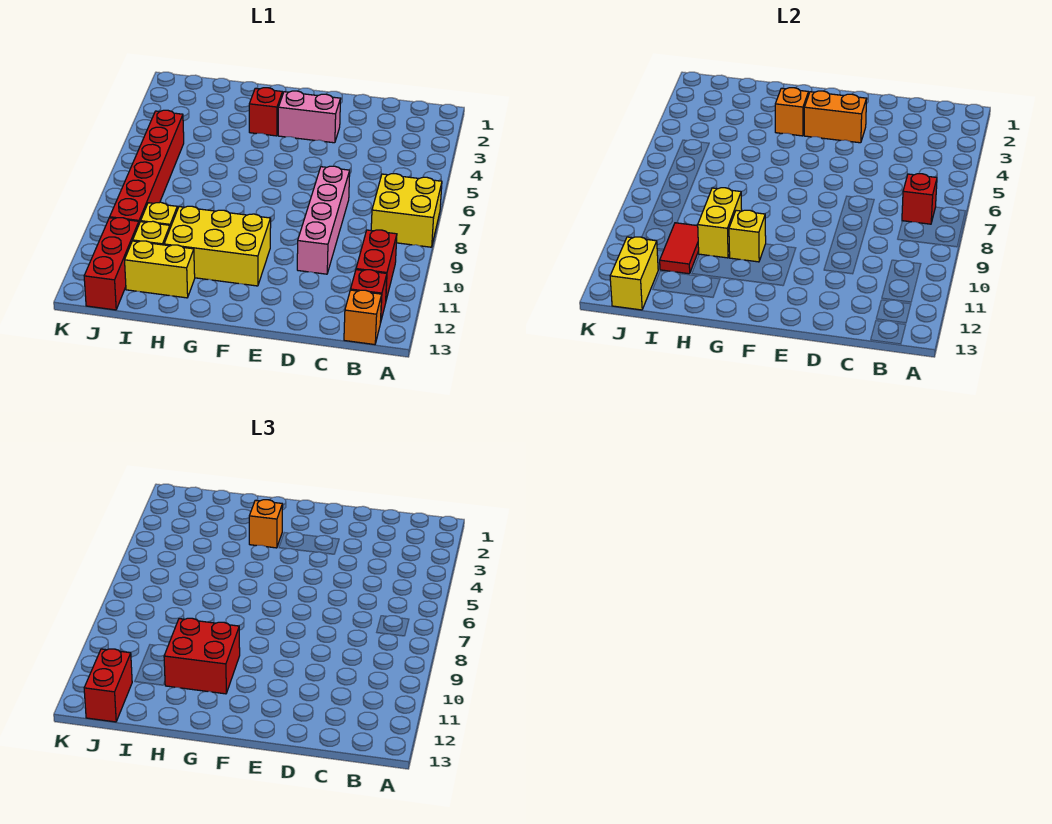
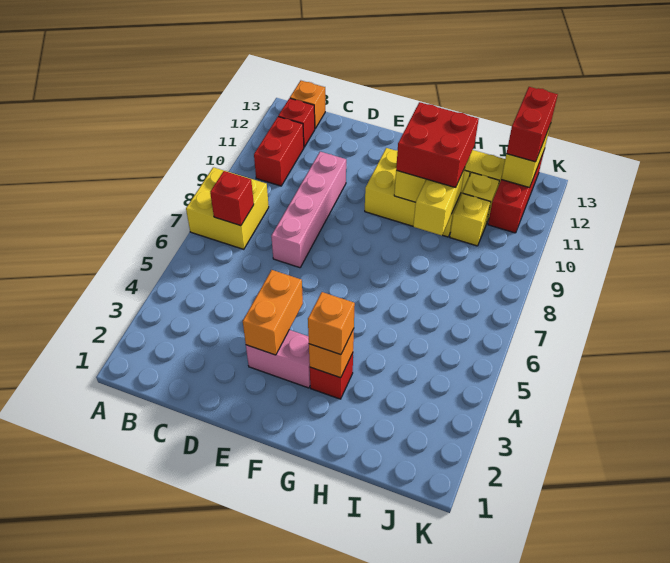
orange brick E3:F3 level 2 -> orange brick E3:E4 level 2
red tile I10:I11 level 2 -> none
red brick J5:J10 level 1 -> none

